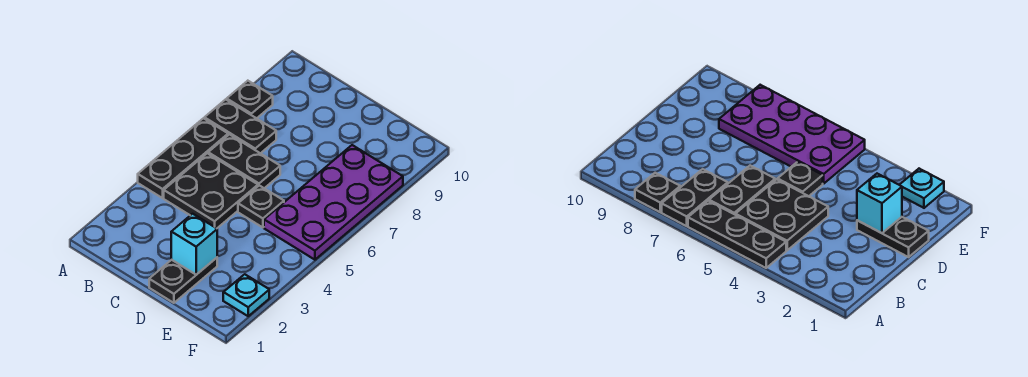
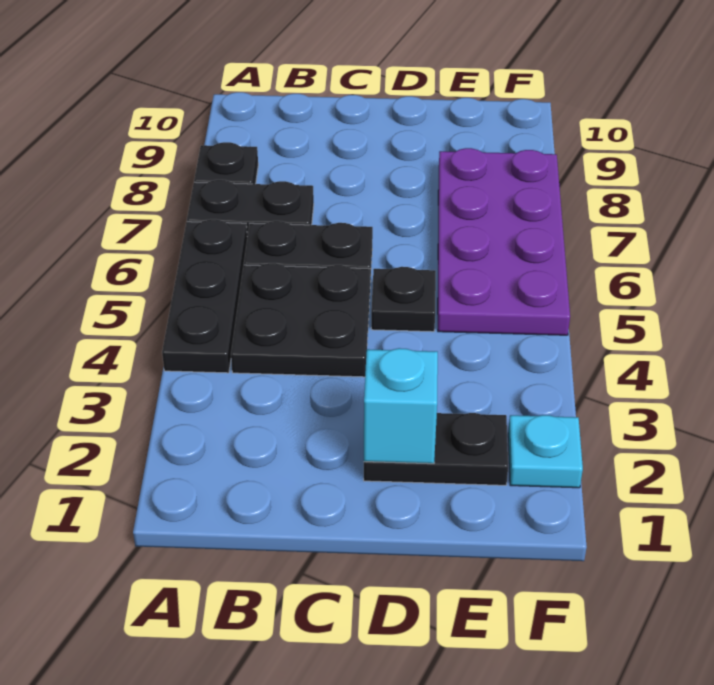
black plate D1:D2 level 1 -> black plate D2:E2 level 1

